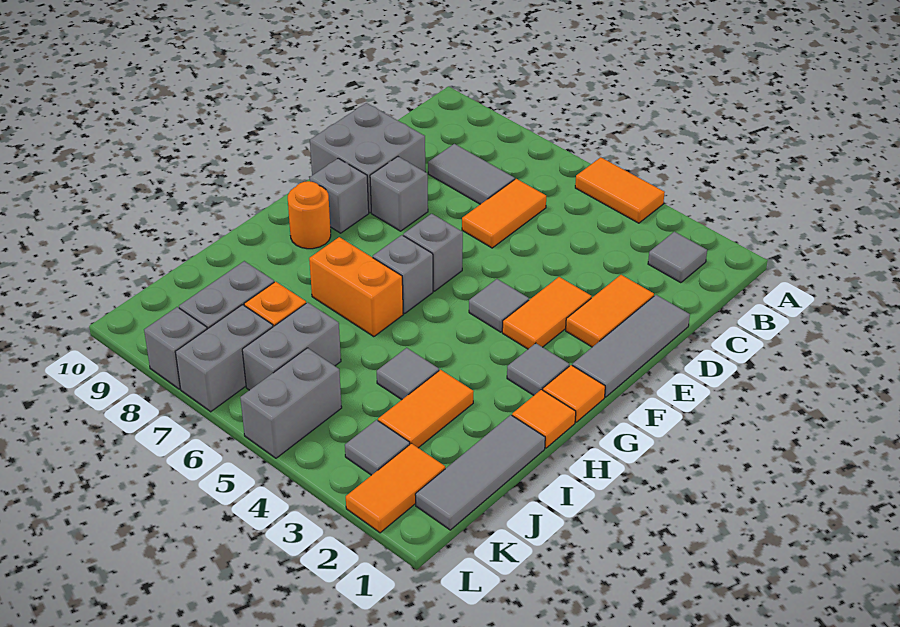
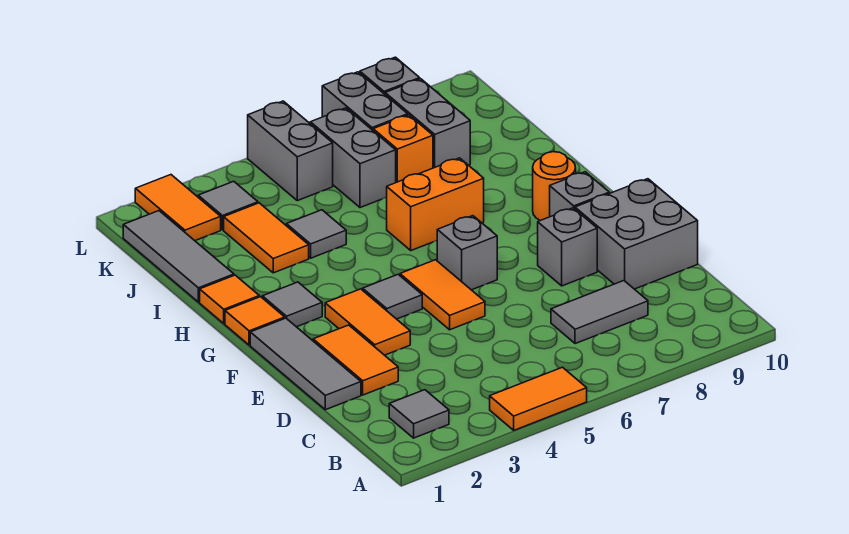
orange tile C6:D6 level 1 -> orange tile E5:F5 level 1
grey brick G6 level 1 -> none

